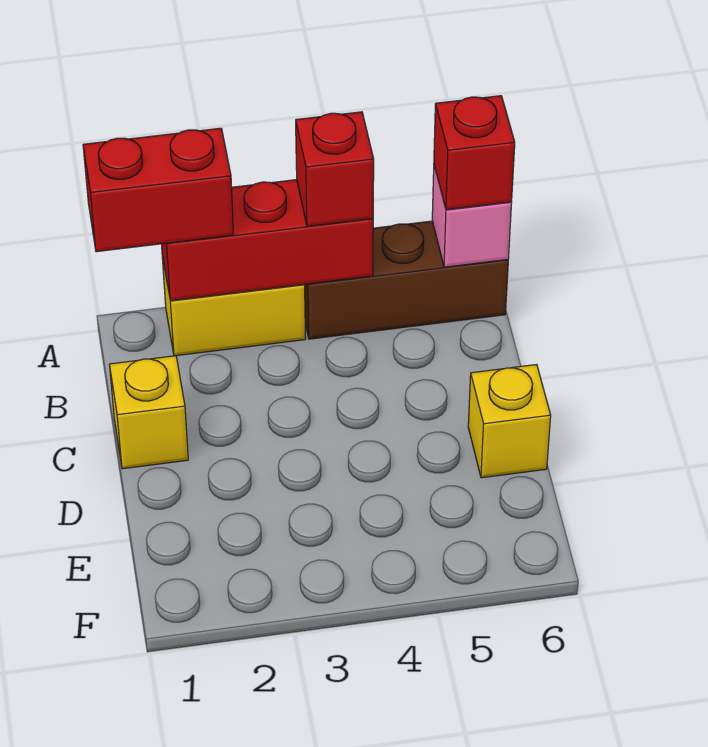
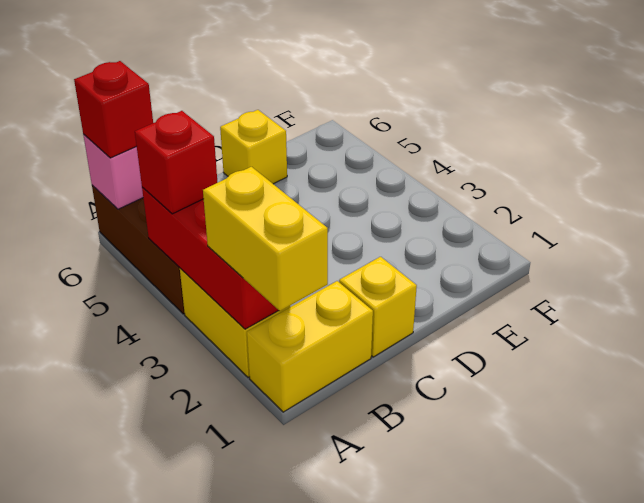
none -> yellow brick A1:B1 level 1
red brick A1:A2 level 3 -> yellow brick A1:A2 level 3

